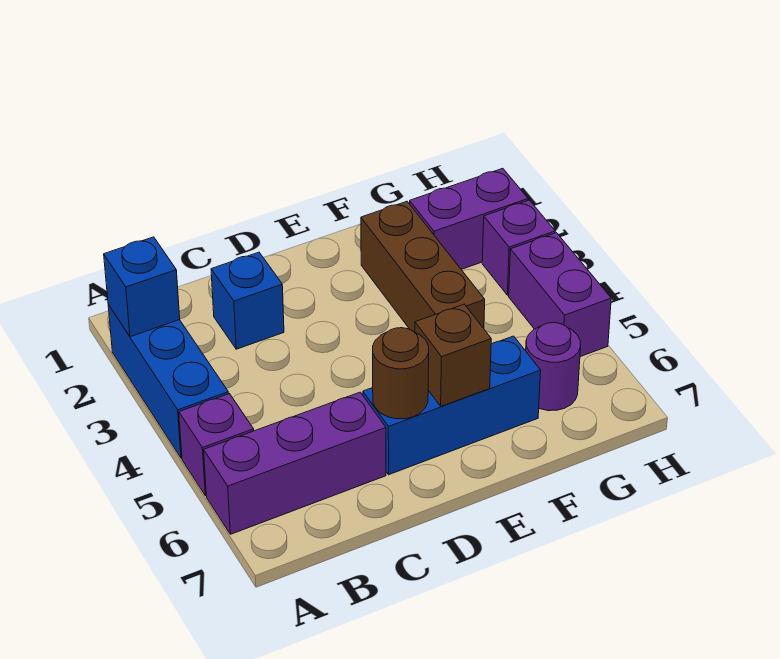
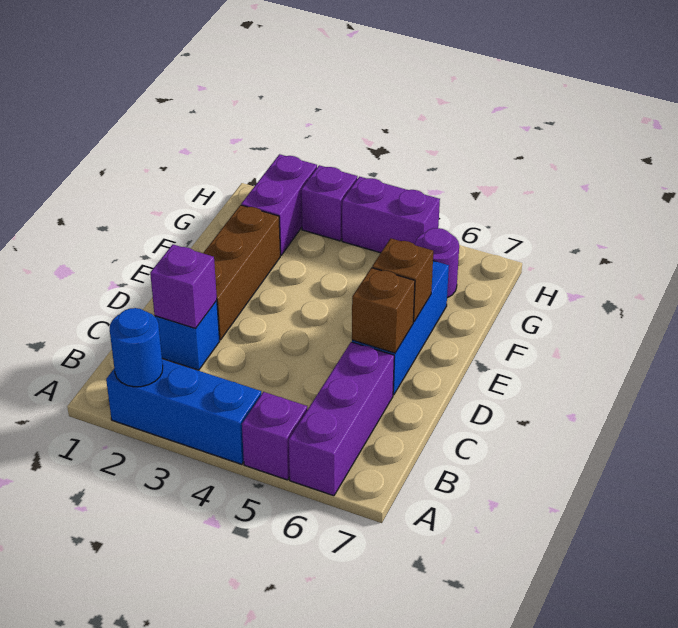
blue brick A2 level 2 -> blue round brick A2 level 2
none -> purple brick C2 level 2
brown round brick D6 level 2 -> brown brick D6 level 2
brown brick F2:F4 level 1 -> brown brick D2:F2 level 1

